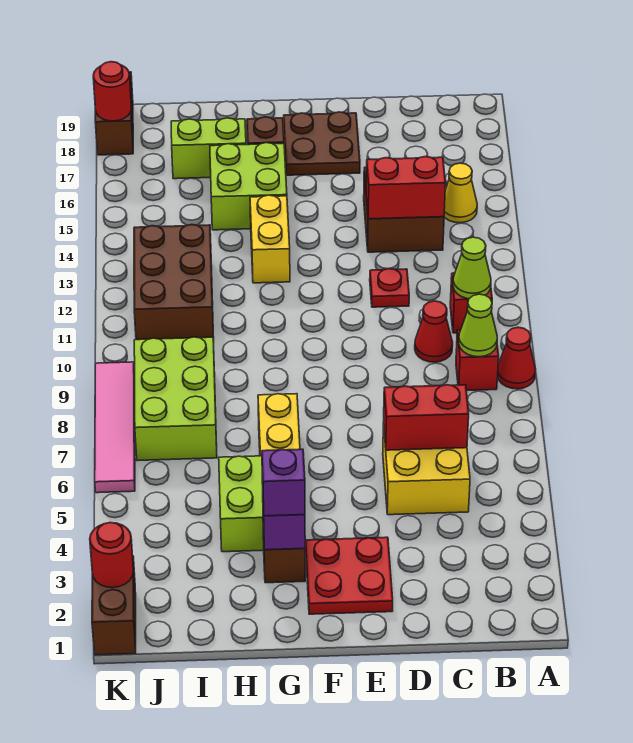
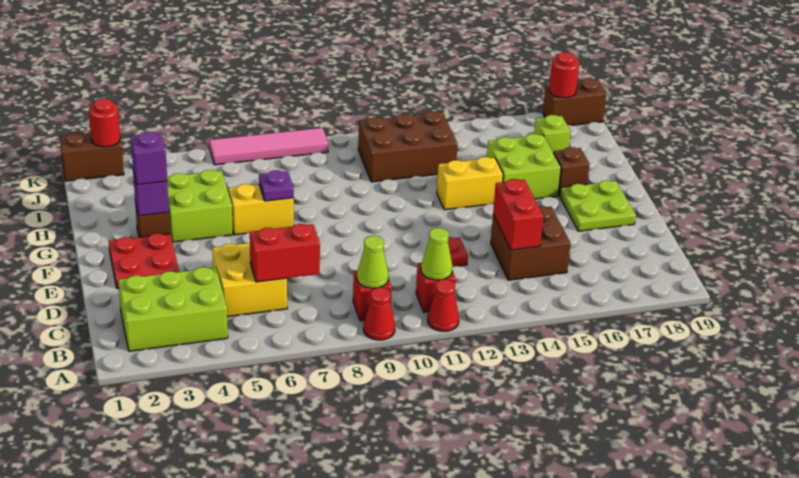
yellow cone B15 level 1 -> none
red brick C6:D6 level 2 -> red brick C6:C7 level 2
red cone C10 level 1 -> red cone A11 level 1
brown plate E17:F18 level 1 -> lime plate E17:F18 level 1
none -> purple plate G7 level 2
lime brick H17:I17 level 1 -> lime brick I17 level 1
lime brick I7:J9 level 1 -> lime brick B2:C4 level 1

